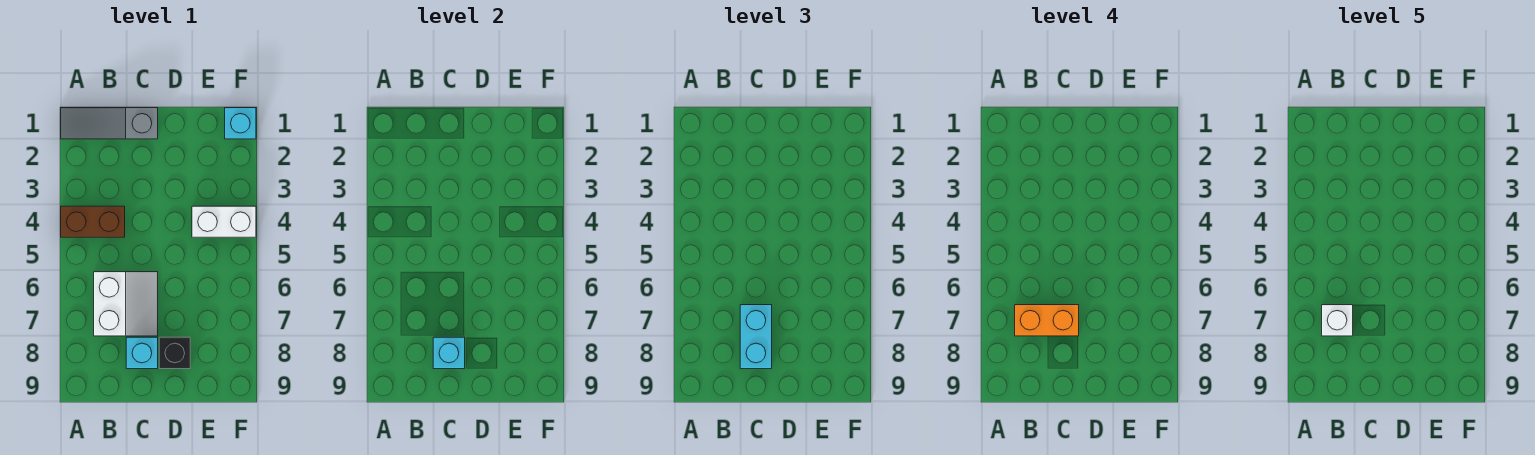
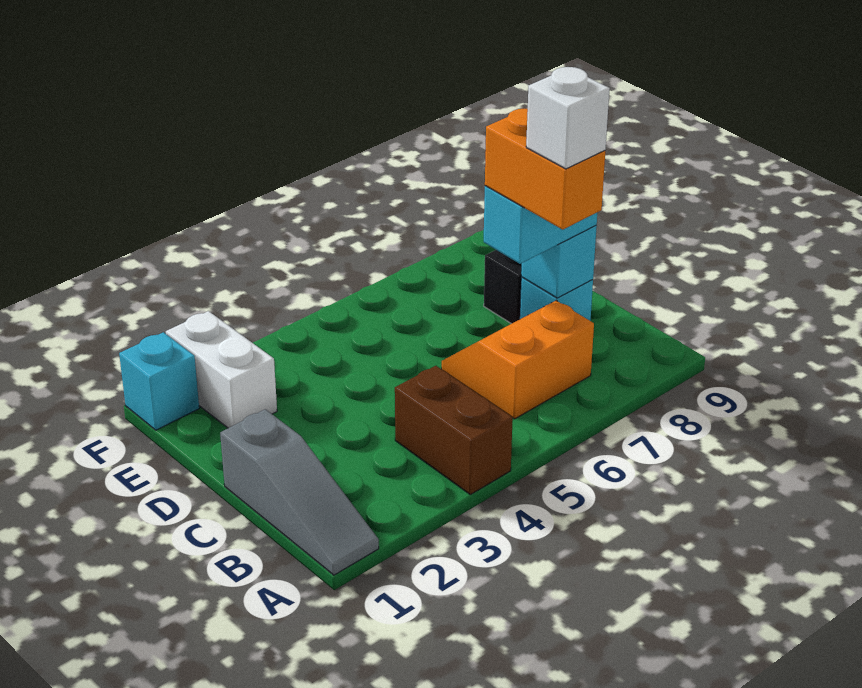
white slope B6:C7 level 1 top B -> orange slope B6:C7 level 1 top B
white brick E4:F4 level 1 -> white brick E2:F2 level 1

